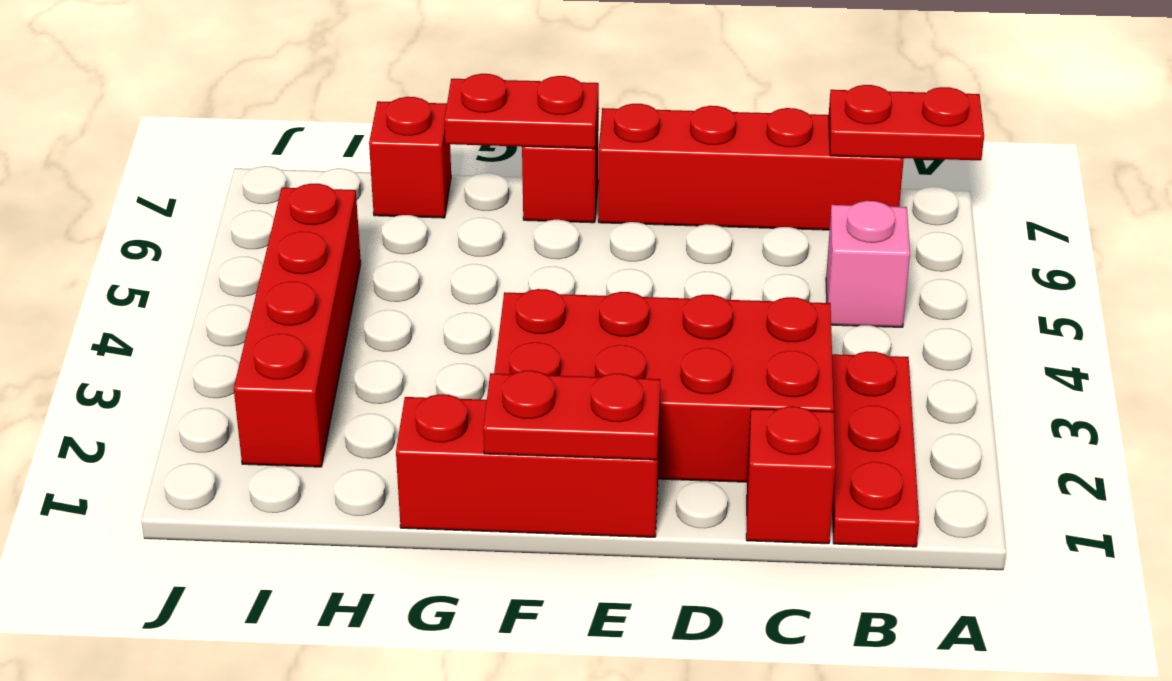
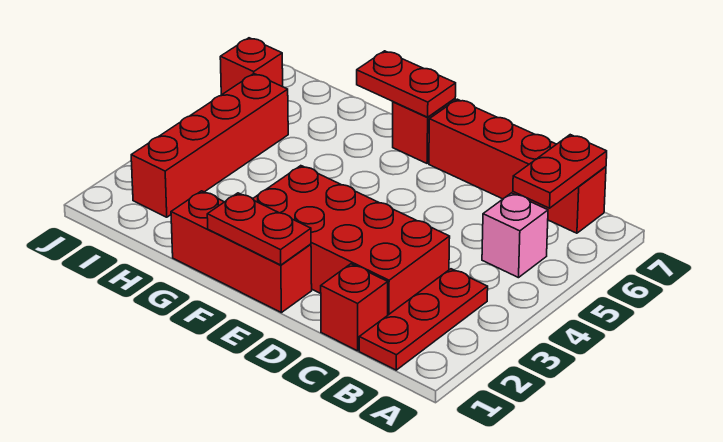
red plate A7:B7 level 2 -> red plate B6:B7 level 2
red brick H7 level 1 -> red brick J6 level 1

